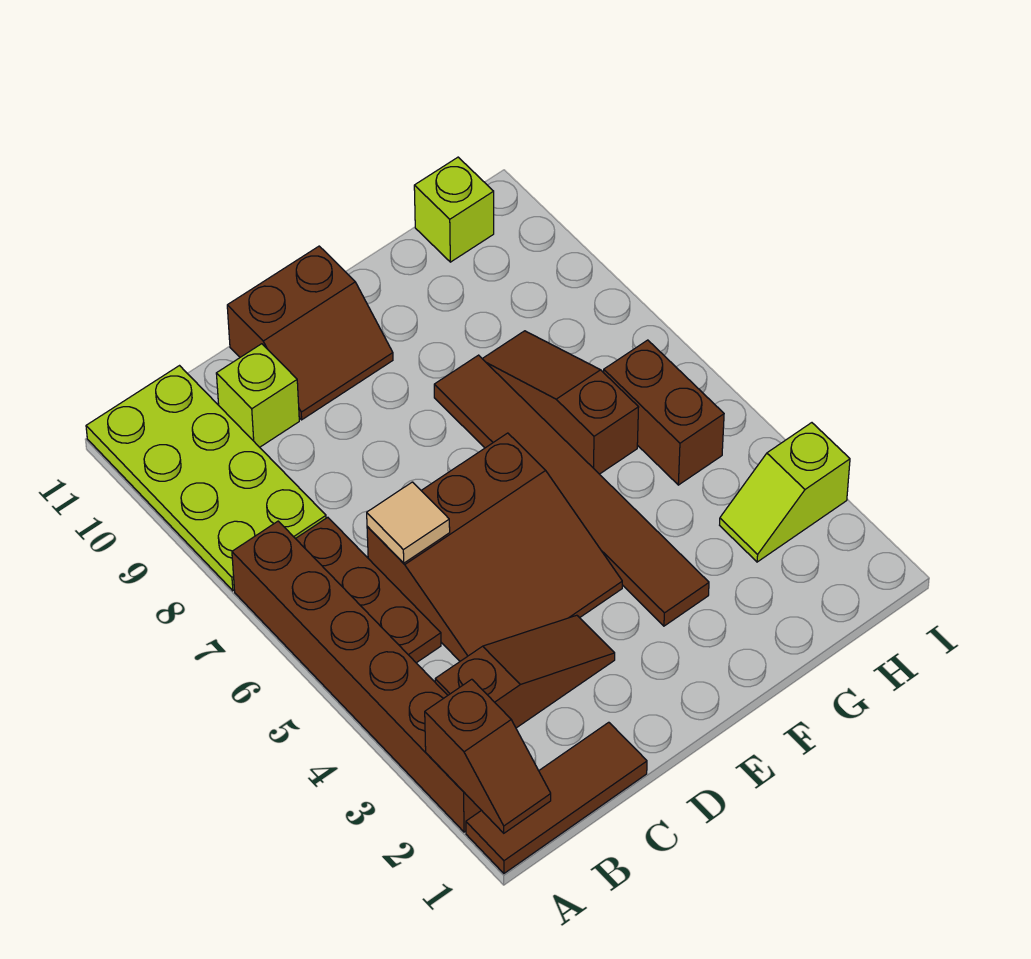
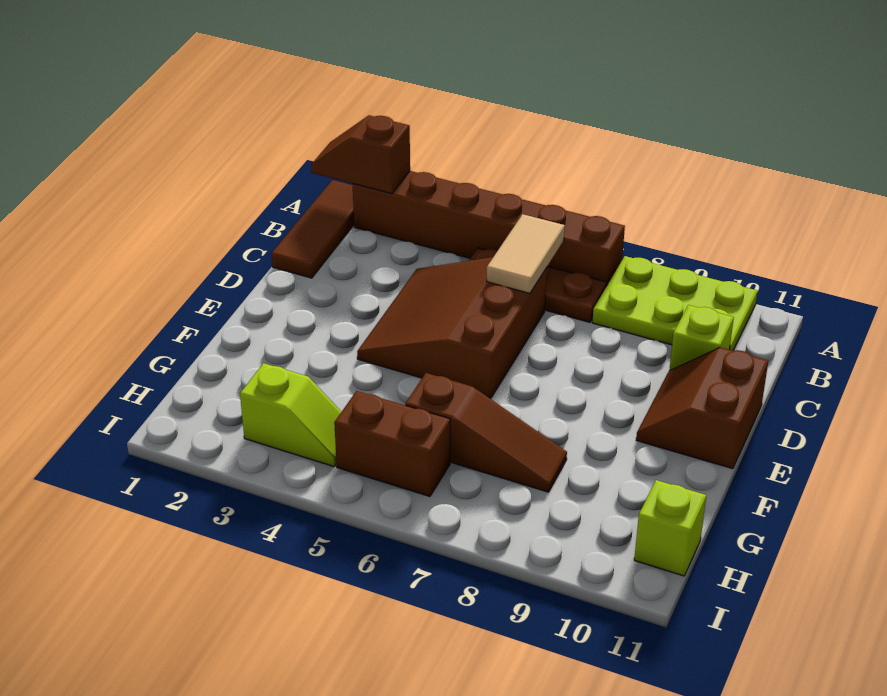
lime plate A8:B11 level 1 -> lime plate A8:B10 level 1
brown slope B3:D3 level 1 top B -> none
tan tile C6 level 2 -> tan tile B6:C6 level 2
brown tile F3:F8 level 1 -> none
lime slope H3:I3 level 1 top I -> lime slope H3:H4 level 1 top 3

